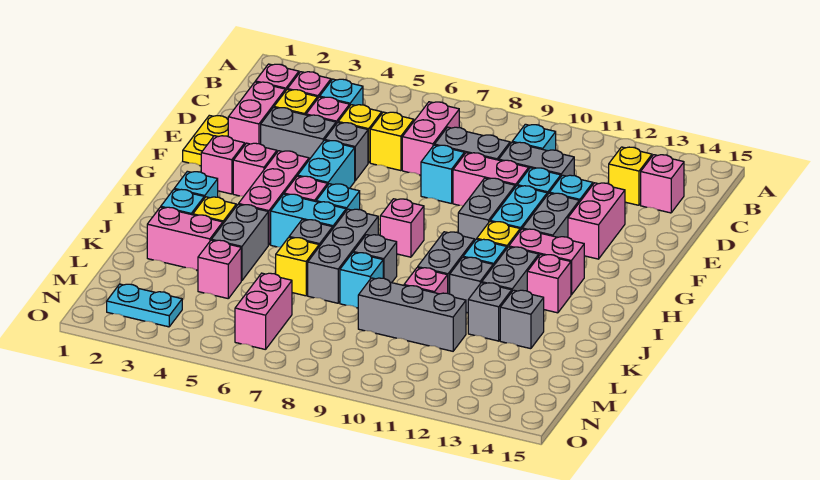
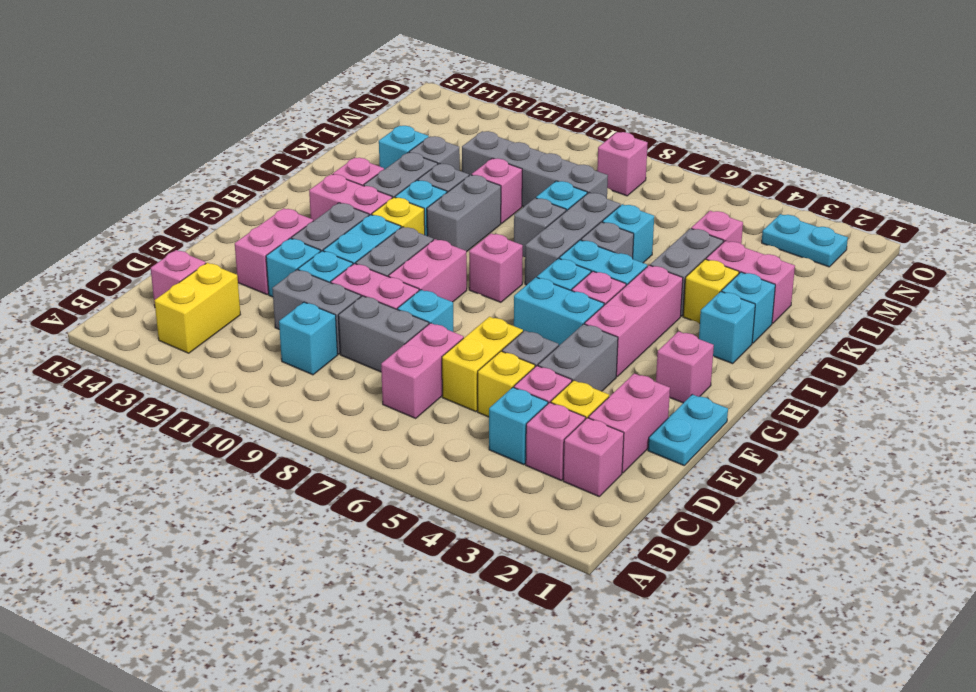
yellow brick C13 level 1 -> yellow brick B13:C13 level 1
yellow brick D6 level 1 -> yellow brick D6:E6 level 1
yellow plate E1:F1 level 1 -> cyan plate E1:F1 level 1
grey brick E3:E4 level 1 -> grey brick E4:F4 level 1
cyan brick F5:G5 level 1 -> cyan brick G5:G6 level 1
pink brick G3 level 1 -> pink brick N8 level 1
yellow brick K6 level 1 -> cyan brick K6 level 1
grey brick K13 level 1 -> cyan brick K13 level 1
grey brick L9:L11 level 1 -> grey brick L8:L11 level 1
pink brick M6:N6 level 1 -> pink brick F9:G9 level 1

